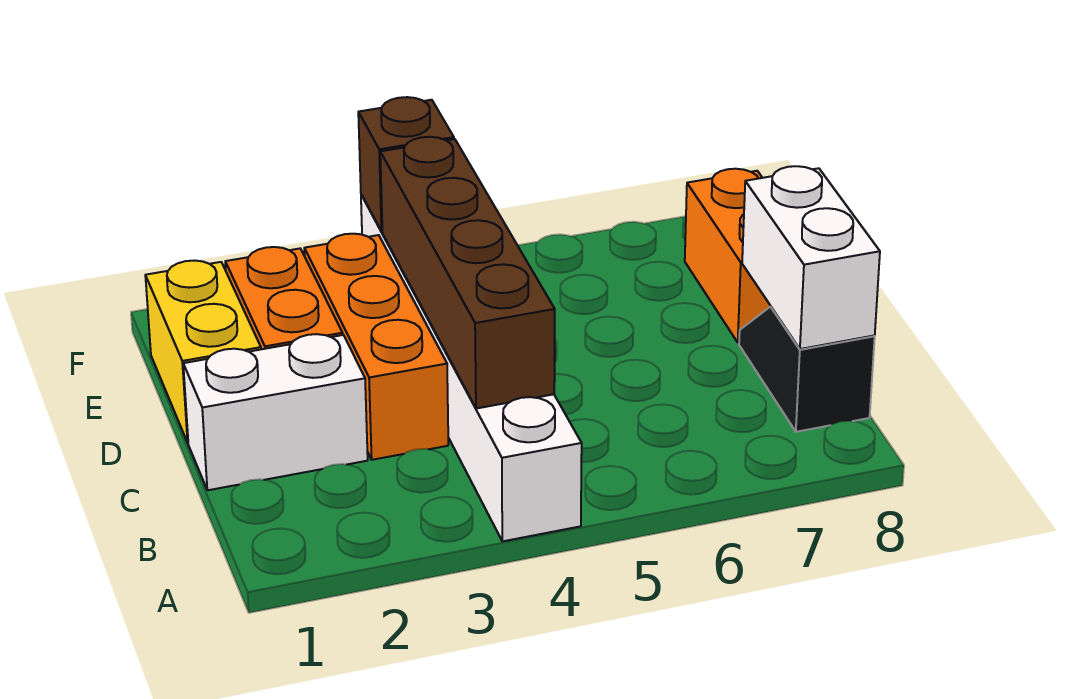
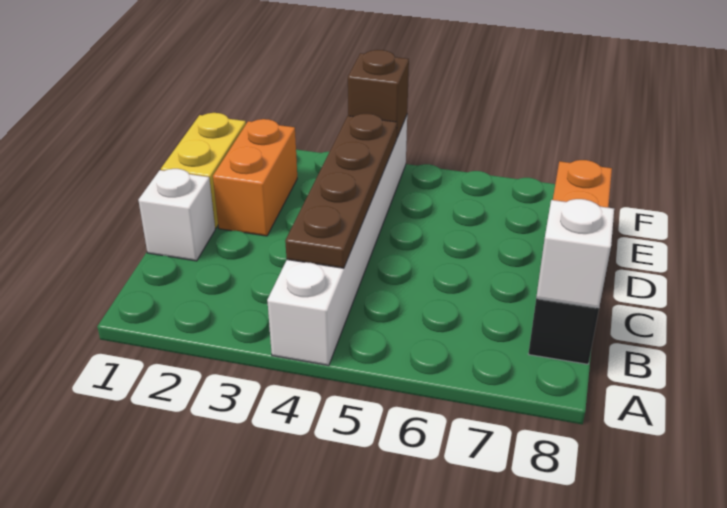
brown brick B4:E4 level 2 -> brown plate B4:E4 level 2
white brick B8:C8 level 2 -> white brick B8 level 2
white brick C1:C2 level 1 -> white brick C1 level 1
orange brick C3:E3 level 1 -> none

